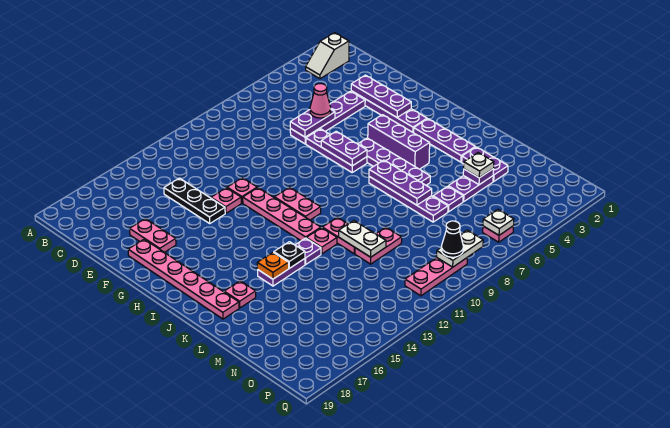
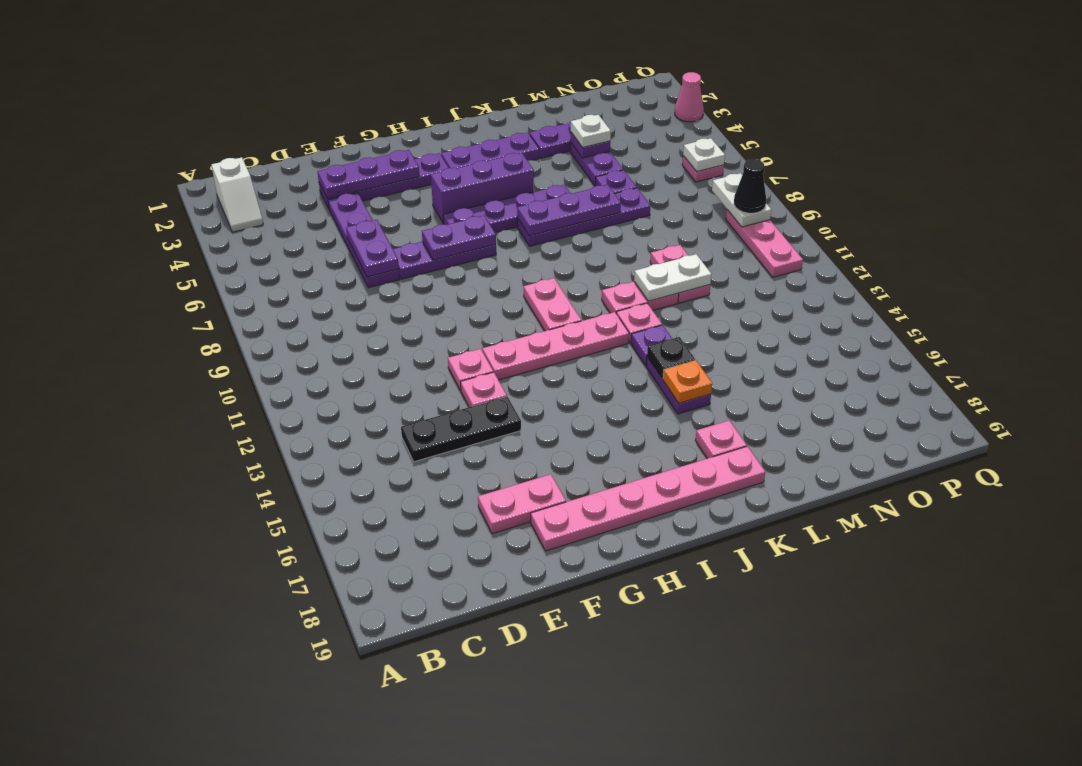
pink cone E6 level 3 -> pink cone Q3 level 1
pink plate H11:I11 level 1 -> pink plate I10:I11 level 1

